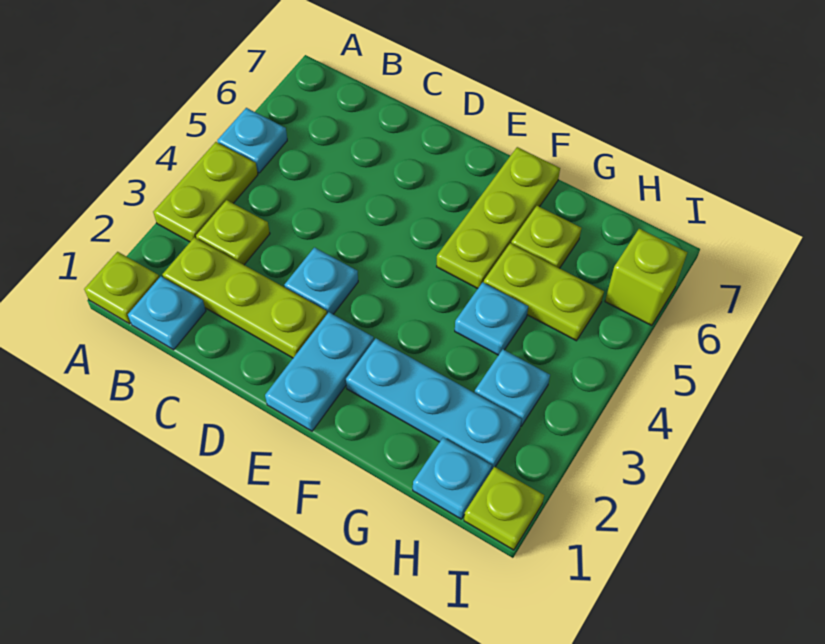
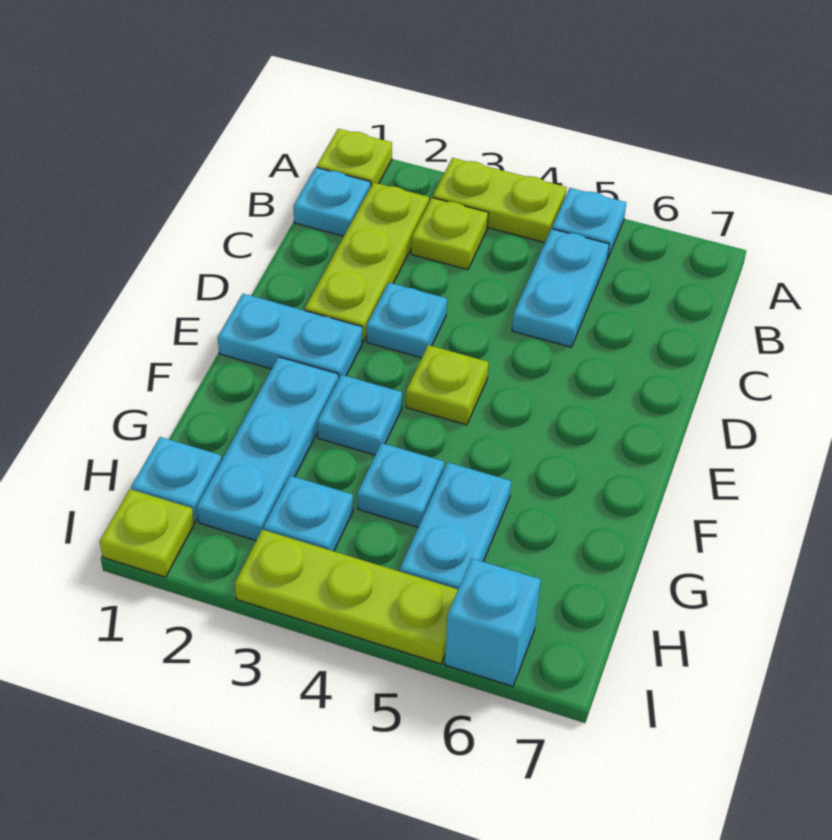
none -> cyan plate B5:C5 level 1
none -> cyan plate F3 level 1
lime plate F5:F7 level 1 -> lime plate I3:I5 level 1
lime plate G5:H5 level 1 -> cyan plate G5:H5 level 1
lime plate G6 level 1 -> lime plate E4 level 1
lime brick I6 level 1 -> cyan brick I6 level 1

